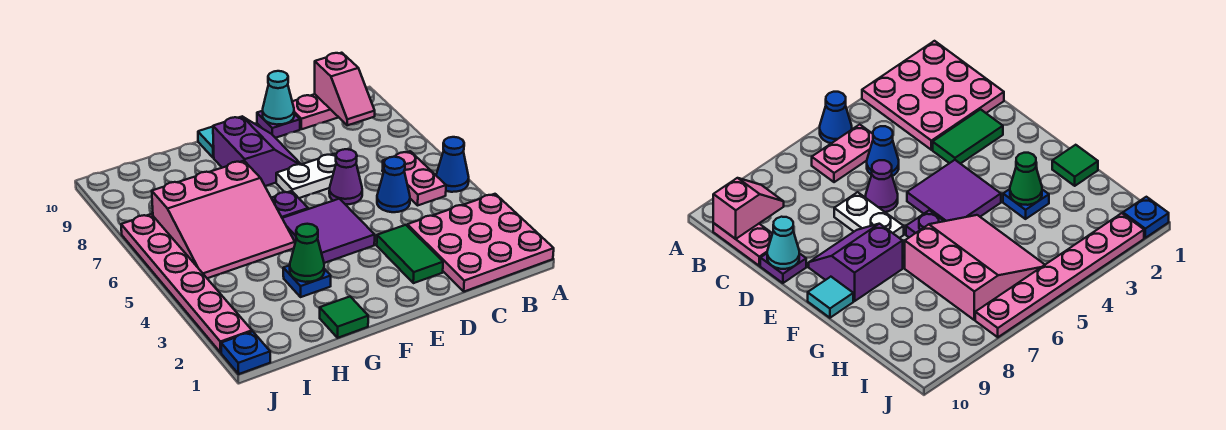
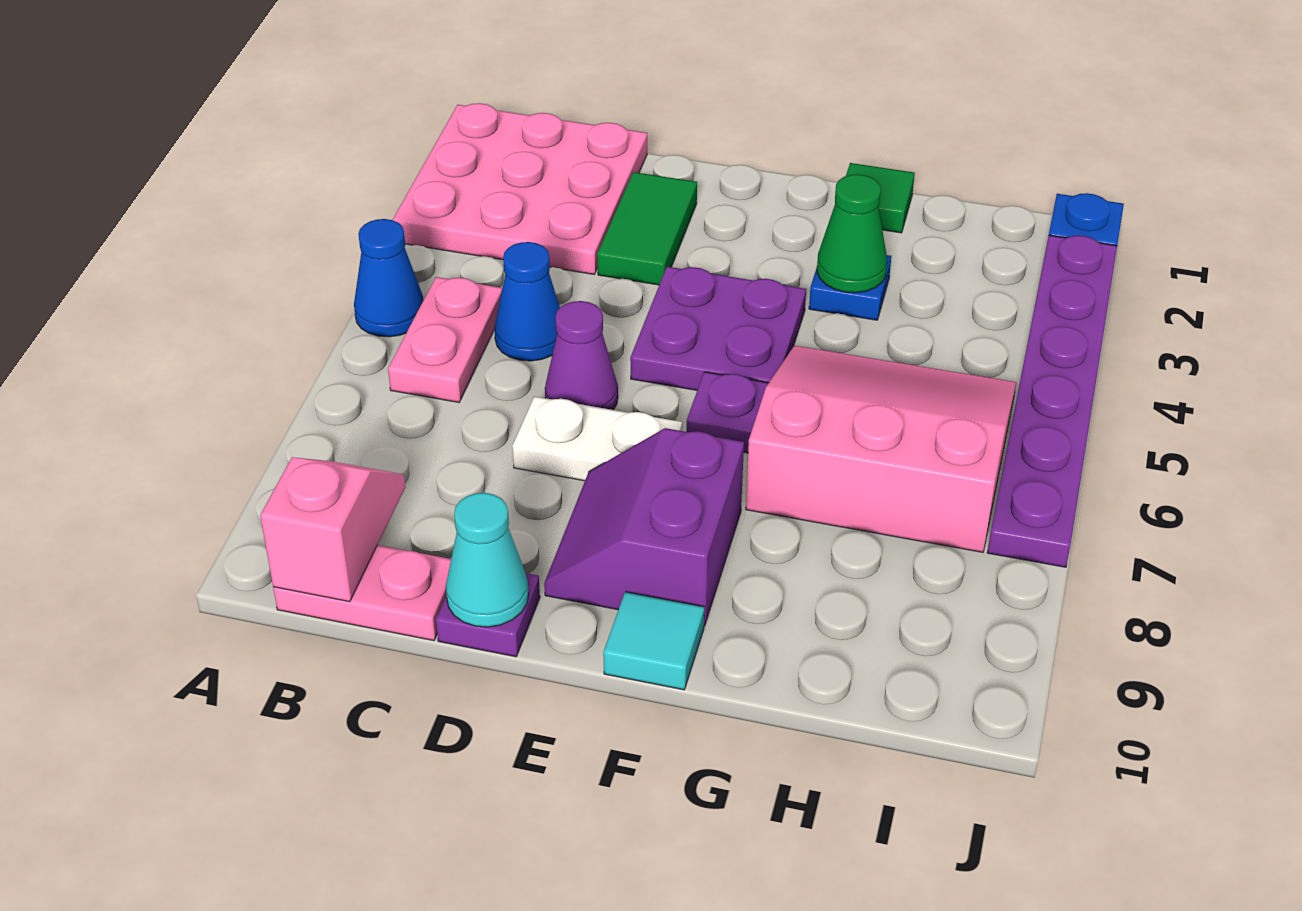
purple tile E4:F5 level 1 -> purple plate E4:F5 level 1
pink plate J2:J7 level 1 -> purple plate J2:J7 level 1

